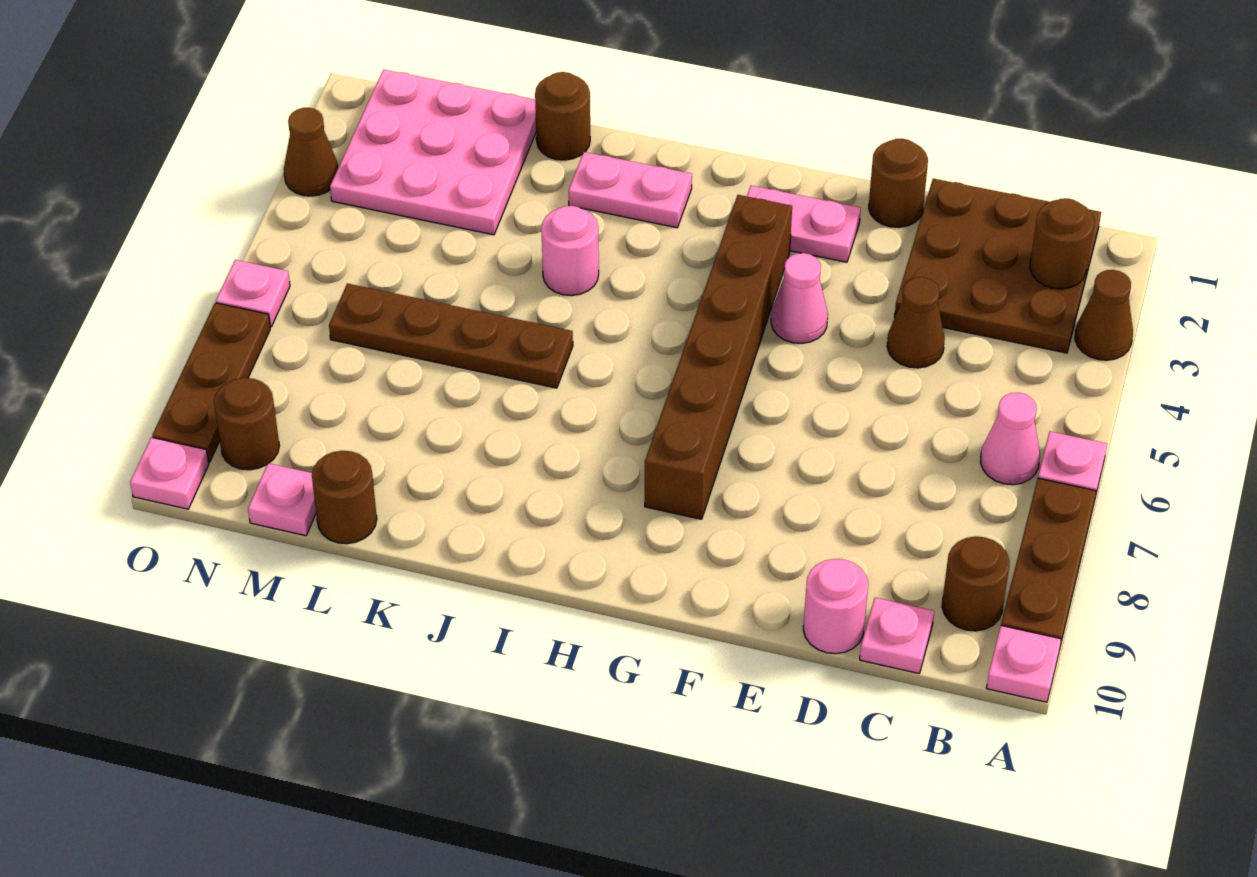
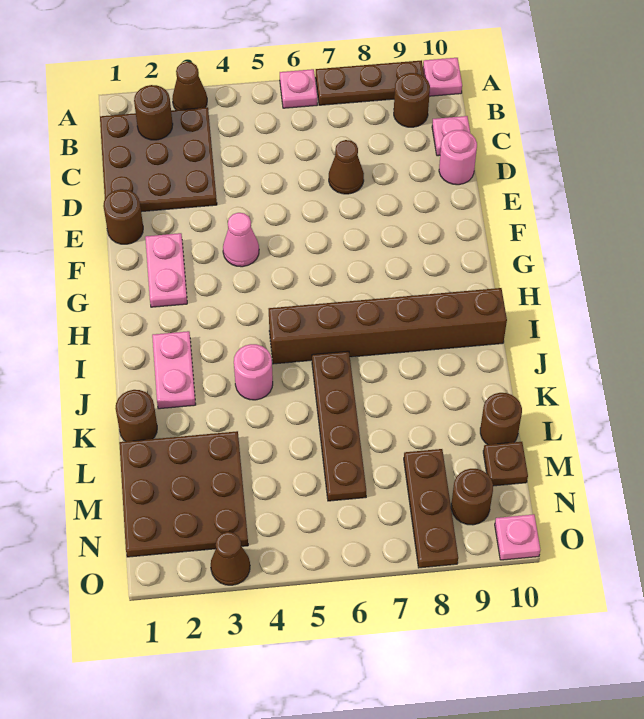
pink cone B6 level 1 -> none
brown cone D4 level 1 -> brown cone D7 level 1
brown brick G3:G8 level 1 -> brown brick I5:I10 level 1
pink plate L1:N3 level 1 -> brown plate L1:N3 level 1
pink plate M10 level 1 -> brown plate M10 level 1
pink plate O6 level 1 -> none
brown plate O7:O9 level 1 -> brown plate M8:O8 level 1

